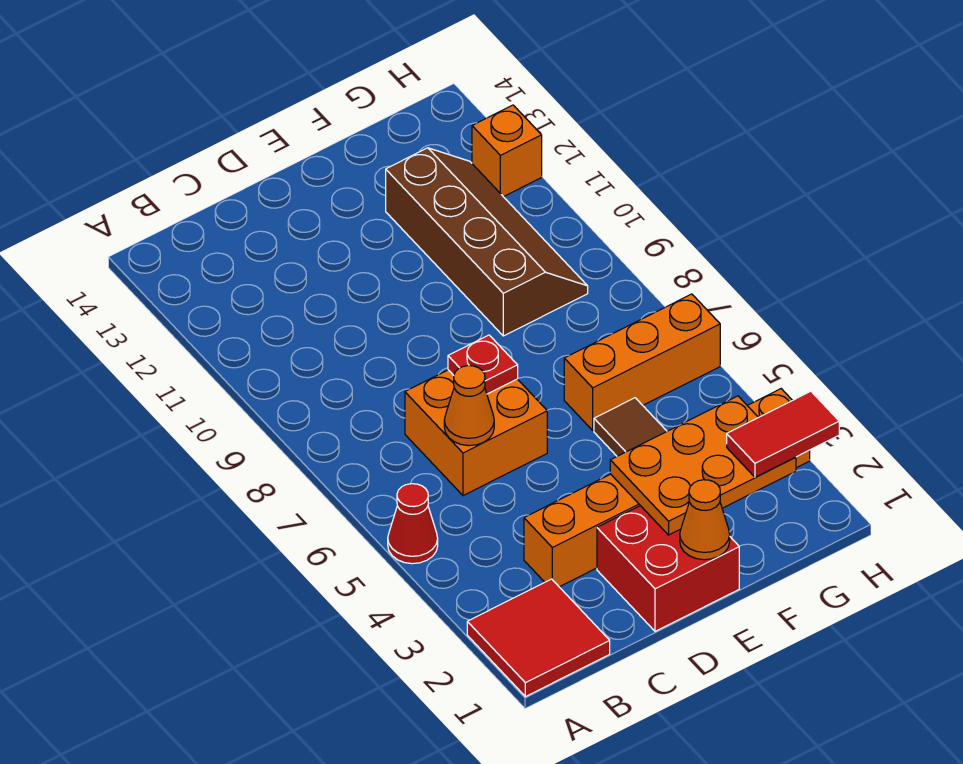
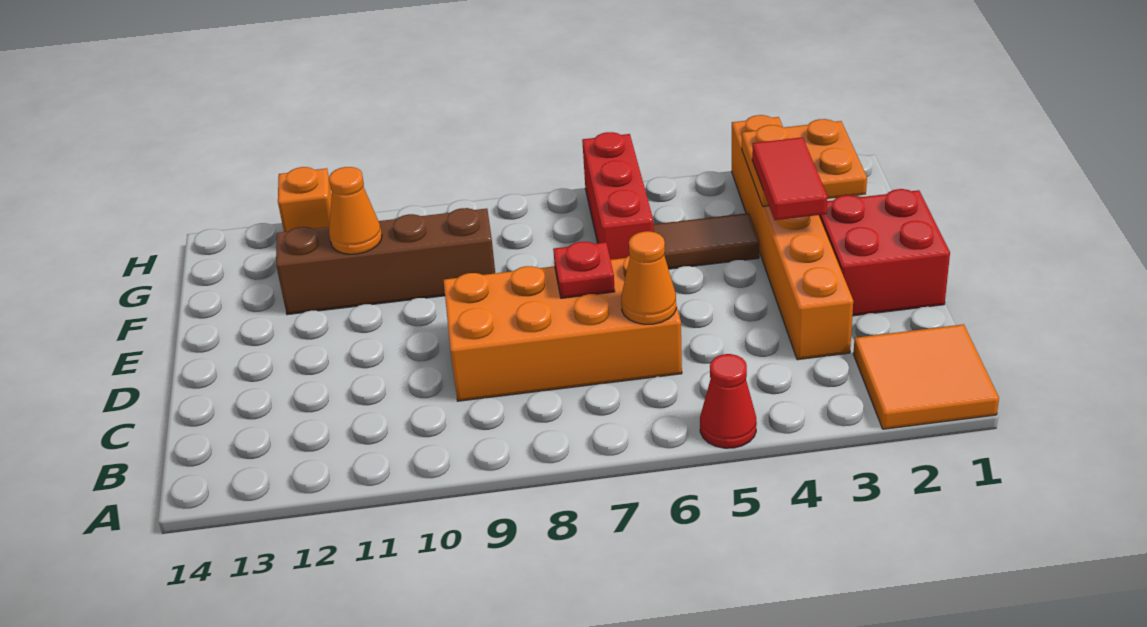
red tile A1:B2 level 1 -> orange tile A1:B2 level 1
orange brick C6:D7 level 1 -> orange brick C6:D9 level 1
orange cone E1 level 2 -> orange cone F11 level 2
orange plate E2:G3 level 2 -> orange plate F2:G3 level 2
orange brick F6:H6 level 1 -> red brick F6:H6 level 1
red tile G2:H2 level 3 -> red tile E3:F3 level 3

